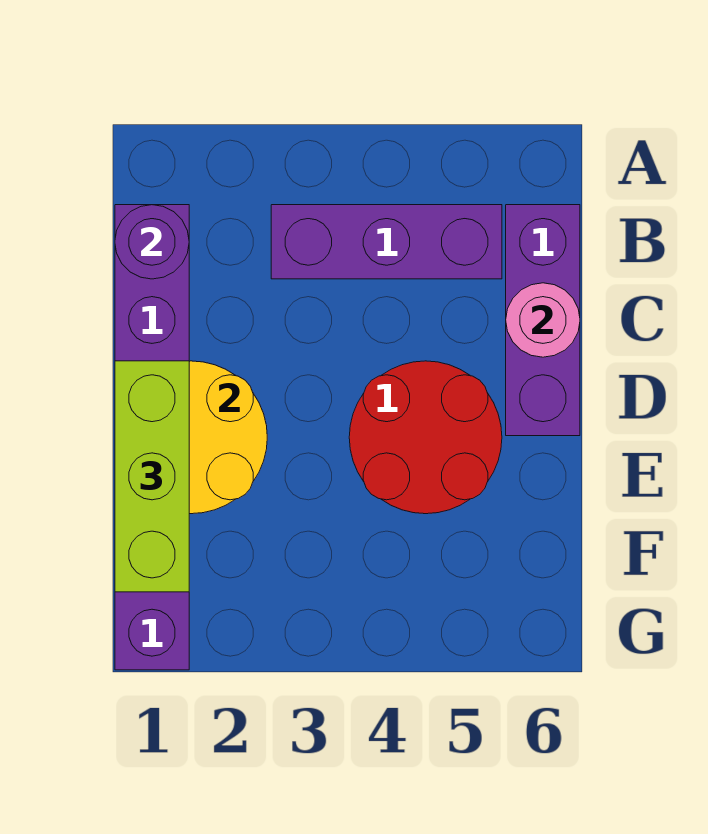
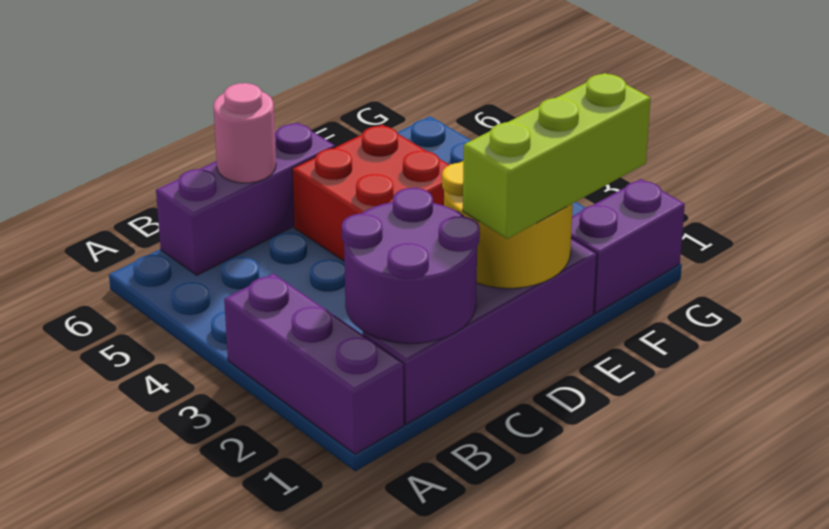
purple round brick B1 level 2 -> purple round brick B1:C2 level 2
purple brick B3:B5 level 1 -> purple brick A1:A3 level 1
red round brick D4:E5 level 1 -> red brick D4:E5 level 1

